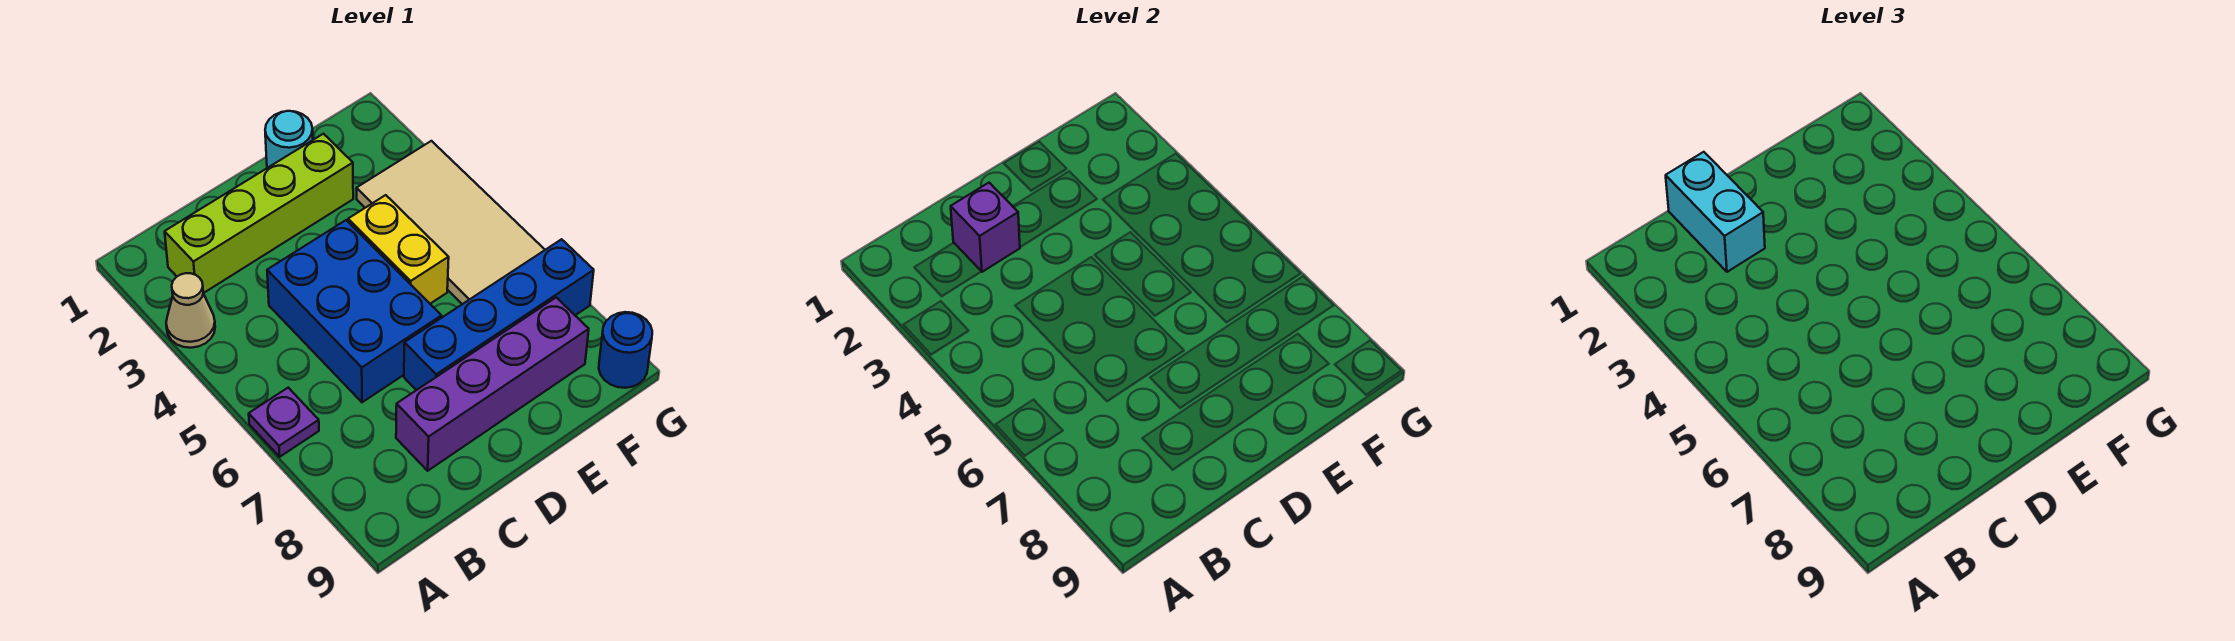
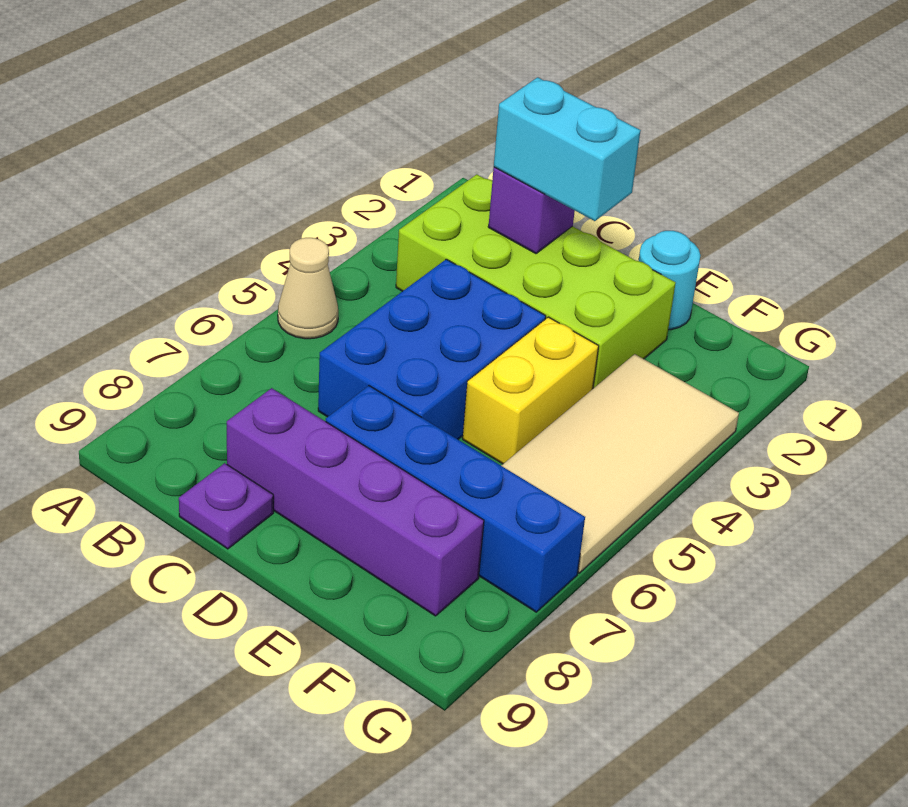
tan cone A3 level 1 -> tan cone A5 level 1
purple plate A6 level 1 -> purple plate C9 level 1
lime brick B2:E2 level 1 -> lime brick B2:E3 level 1
cyan brick C1:C2 level 3 -> cyan brick C2:D2 level 3
blue round brick G9 level 1 -> none

